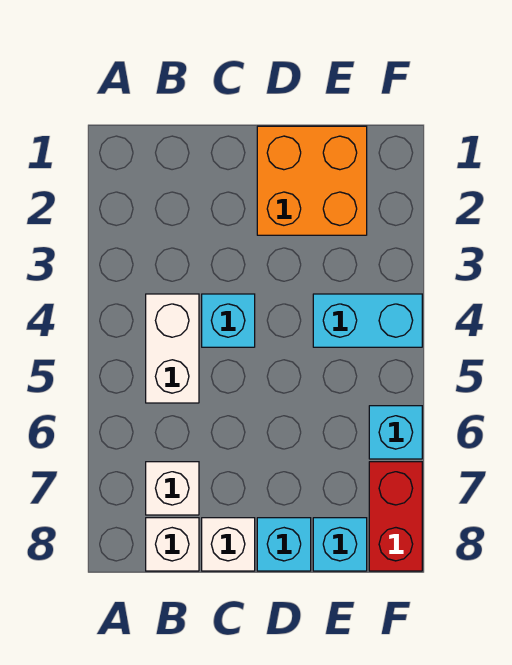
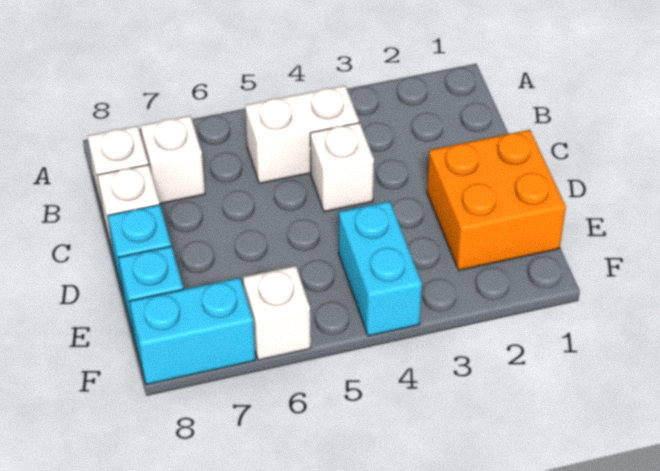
cyan brick C4 level 1 -> white brick C4 level 1
cyan brick F6 level 1 -> white brick F6 level 1
red brick F7:F8 level 1 -> cyan brick F7:F8 level 1

